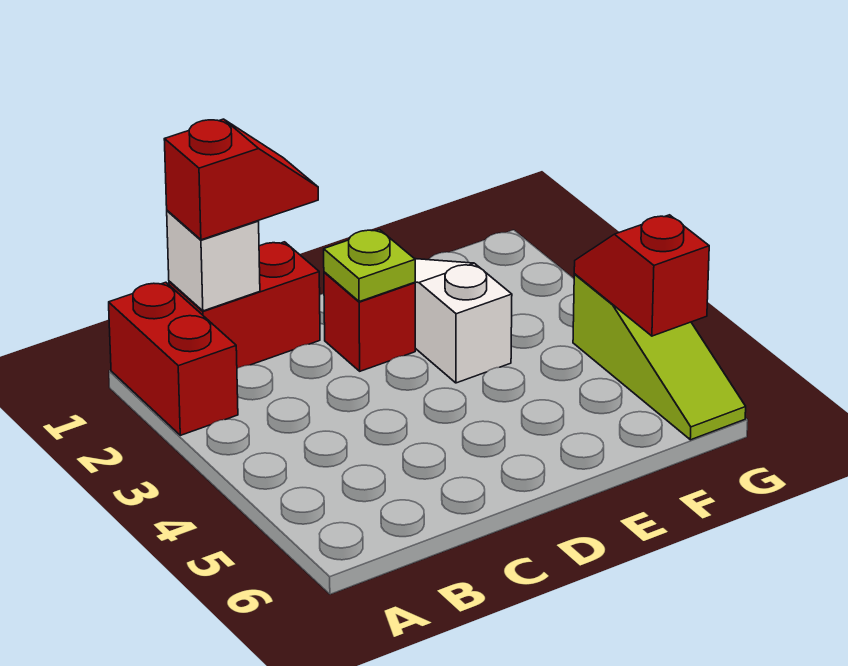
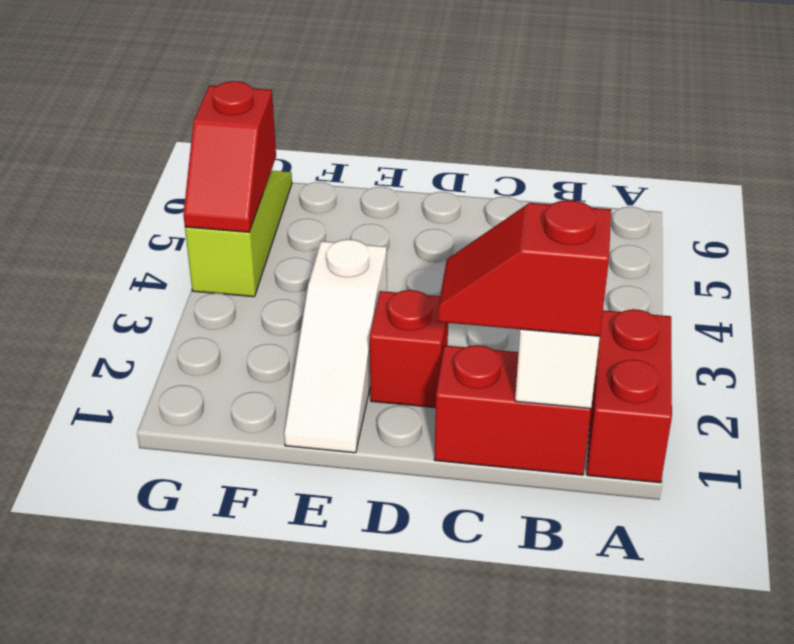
lime plate D2 level 2 -> none

